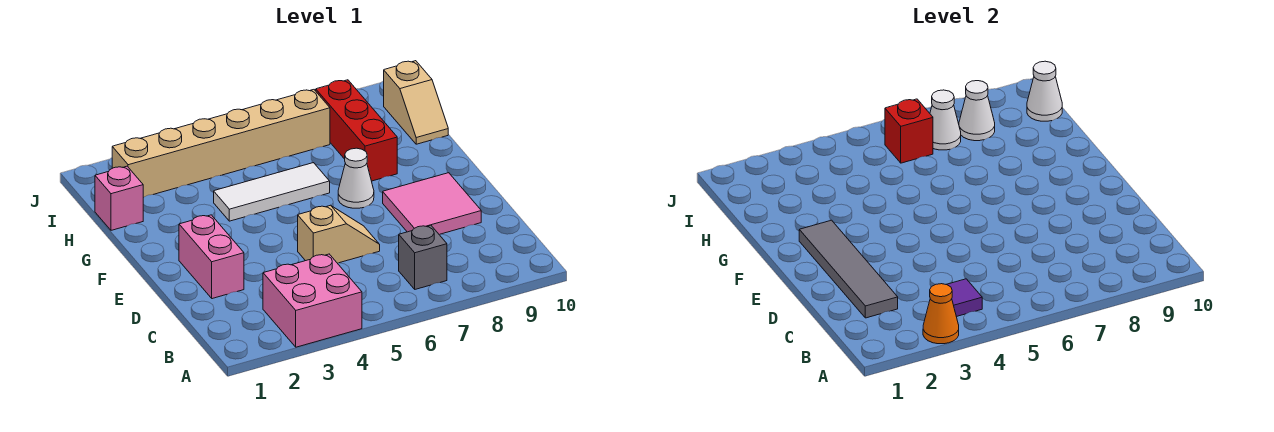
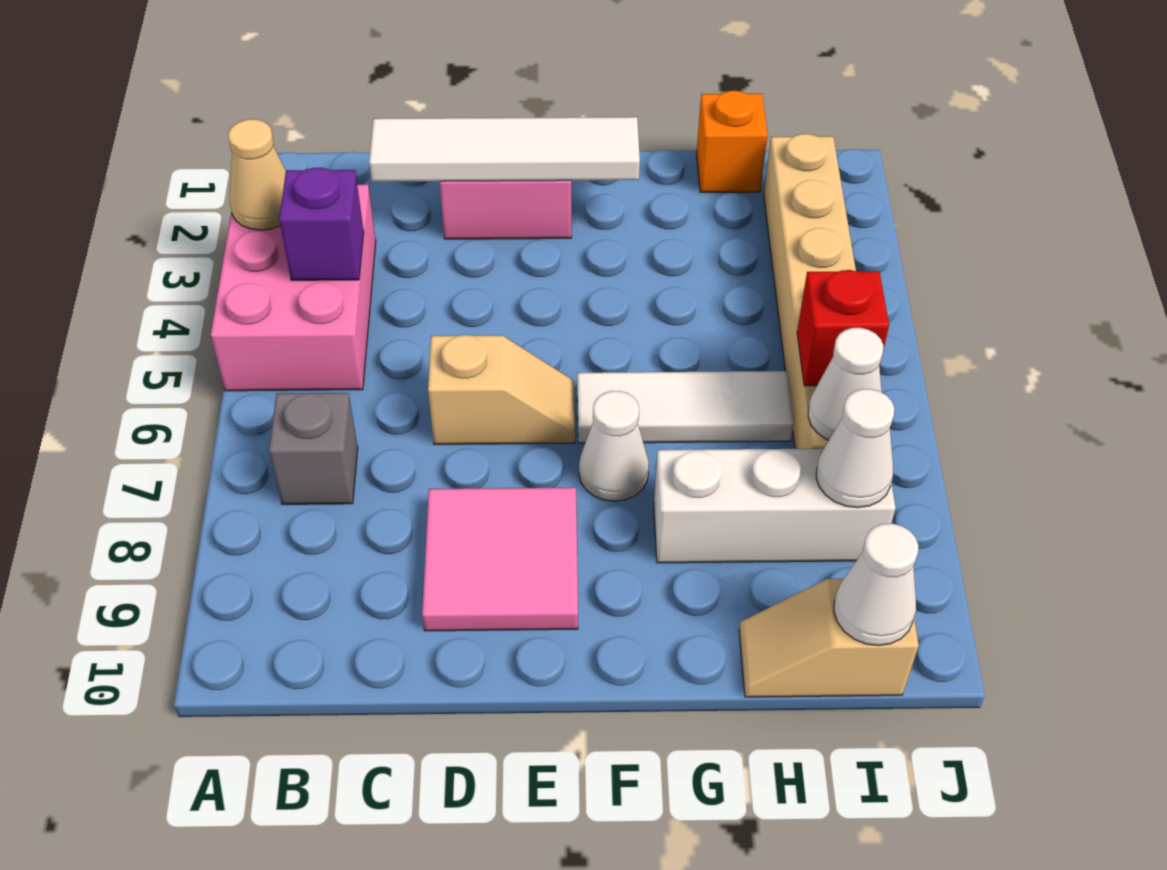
pink brick A3:B4 level 1 -> pink brick A3:B5 level 1
orange cone A3 level 2 -> tan cone A3 level 2
purple tile B4 level 2 -> purple brick B4 level 2
grey tile C2:F2 level 2 -> white tile C2:F2 level 2
tan slope D5:D6 level 1 top 5 -> tan slope D6:E6 level 1 top D
white tile G4:G6 level 1 -> white tile F6:H6 level 1
red brick G8:I8 level 1 -> white brick G8:I8 level 1
pink brick H1 level 1 -> orange brick H1 level 1

